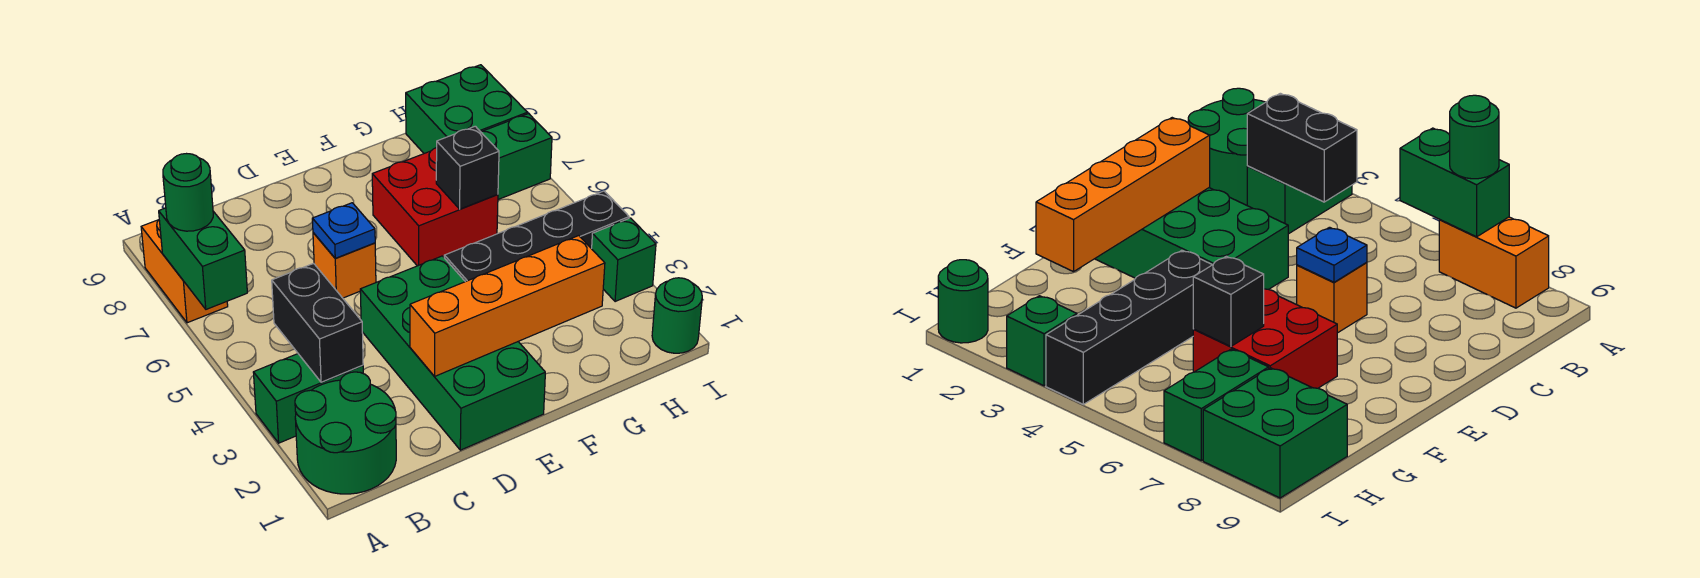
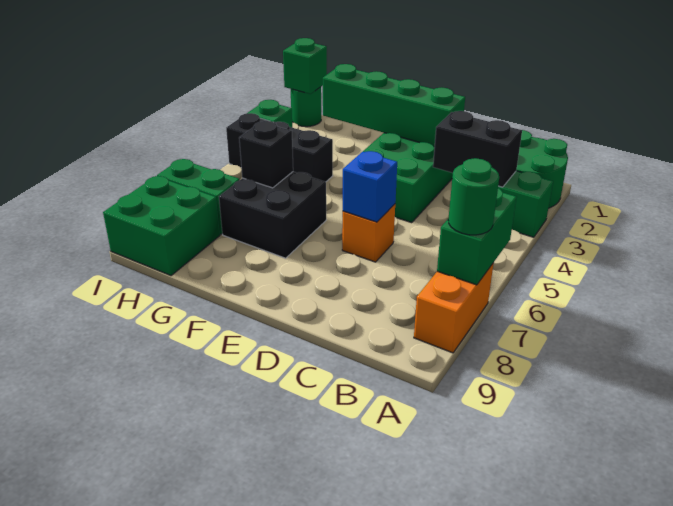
black brick B3:B4 level 2 -> black brick B3:C3 level 2
orange brick D2:G2 level 2 -> green brick D2:G2 level 2
blue plate D6 level 2 -> blue brick D6 level 2
black brick F4:I4 level 1 -> black brick G4:I4 level 1
red brick F6:G7 level 1 -> black brick F6:G7 level 1
none -> green brick I1 level 2

